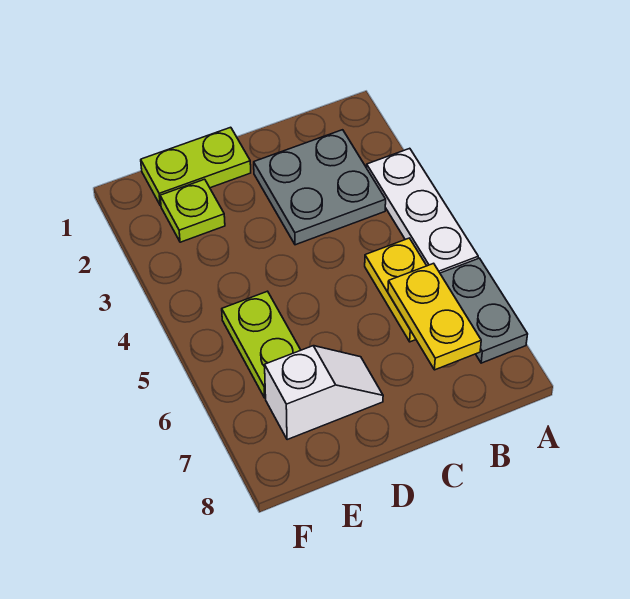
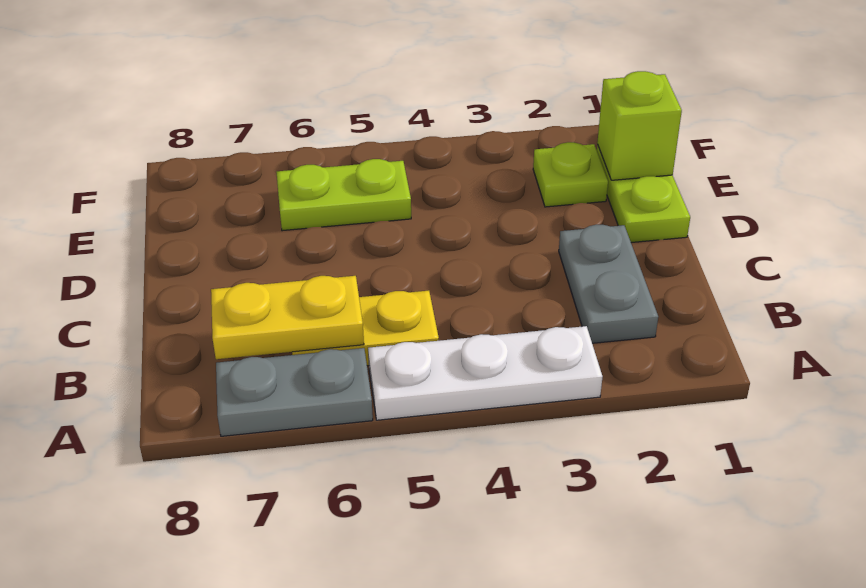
grey plate B2:C3 level 1 -> grey plate B2:C2 level 1
white slope D7:E7 level 1 top E -> none
none -> lime brick E1 level 2

